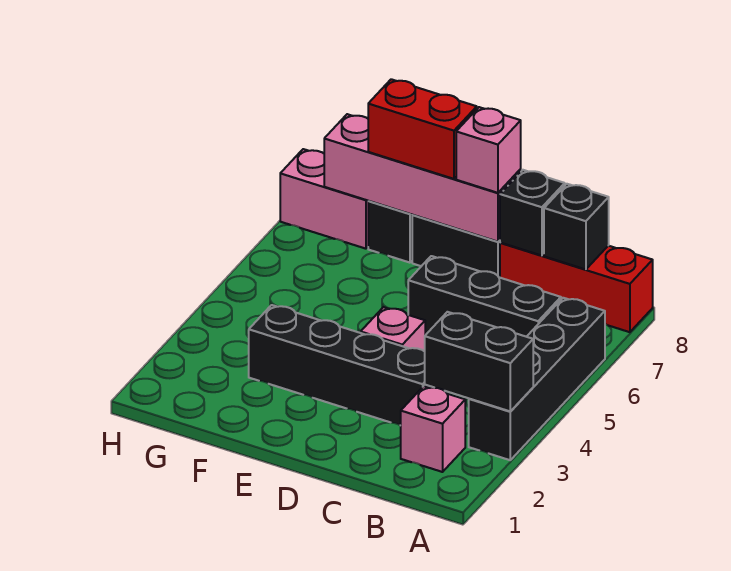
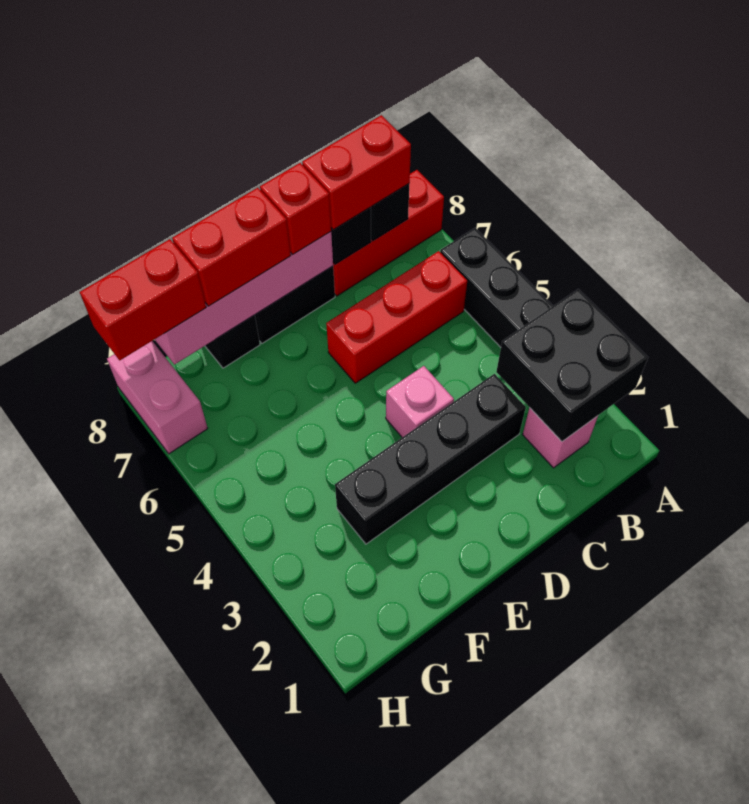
black brick A3:B3 level 2 -> black brick A2:B3 level 2
black brick B6:D6 level 1 -> red brick B6:D6 level 1
none -> red brick B8:C8 level 3
pink brick D8 level 3 -> red brick D8 level 3
pink brick G8:H8 level 1 -> pink brick H7:H8 level 1
none -> red brick G8:H8 level 3

